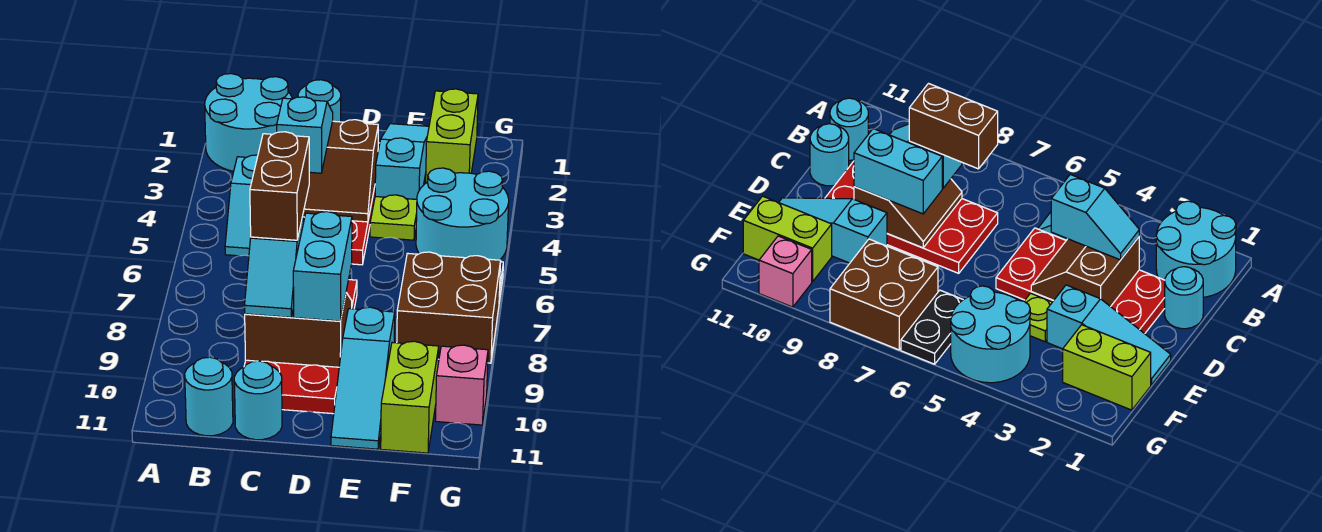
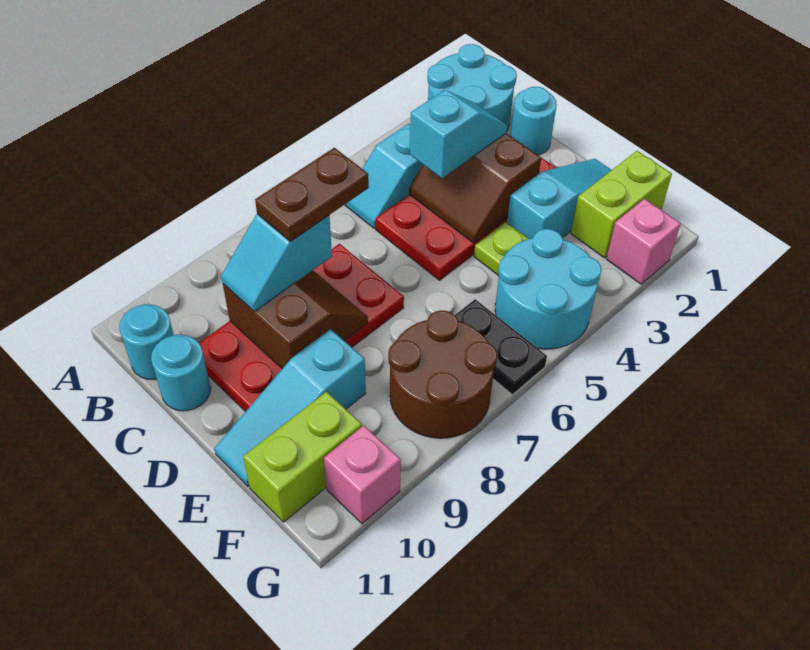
brown brick C7:C8 level 4 -> brown plate C7:C8 level 4
cyan brick D8:D9 level 3 -> none
brown brick F7:G8 level 1 -> brown round brick F7:G8 level 1
none -> pink brick G2 level 1

